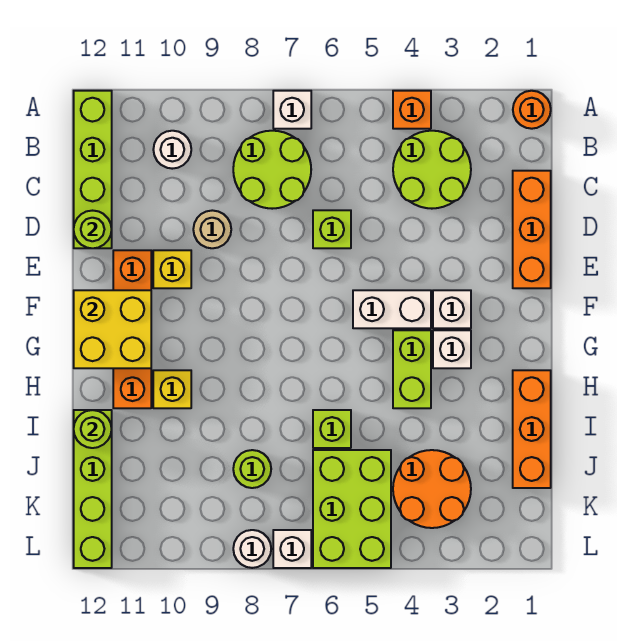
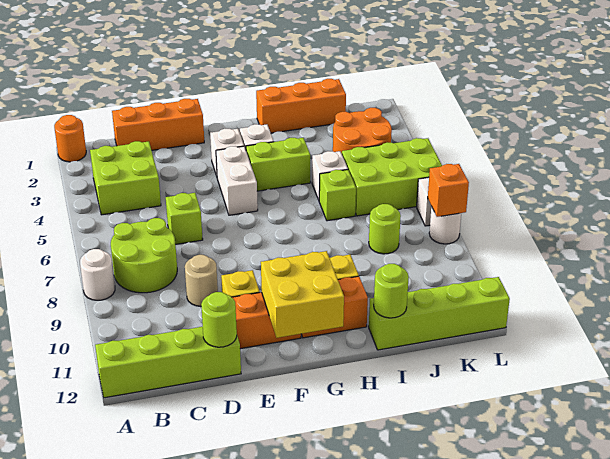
orange brick A4 level 1 -> orange brick L8 level 2
white brick A7 level 1 -> white brick I5 level 1
lime round brick B3:C4 level 1 -> lime brick B3:C4 level 1
white round brick B10 level 1 -> white round brick A8 level 1

